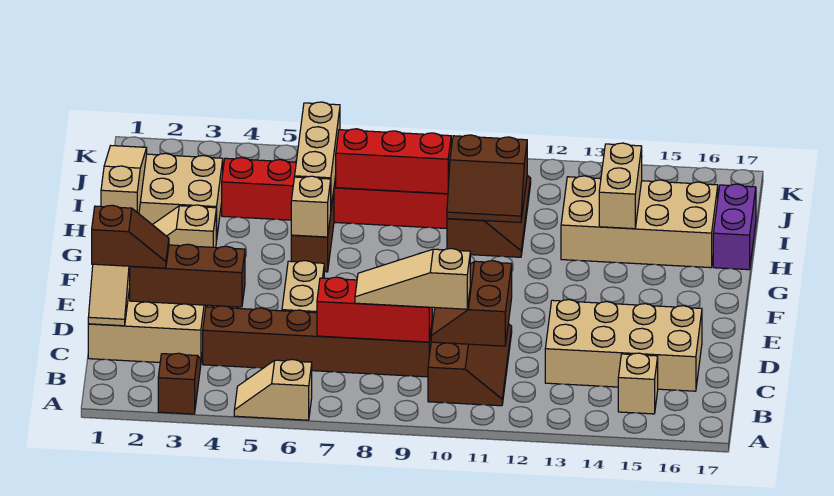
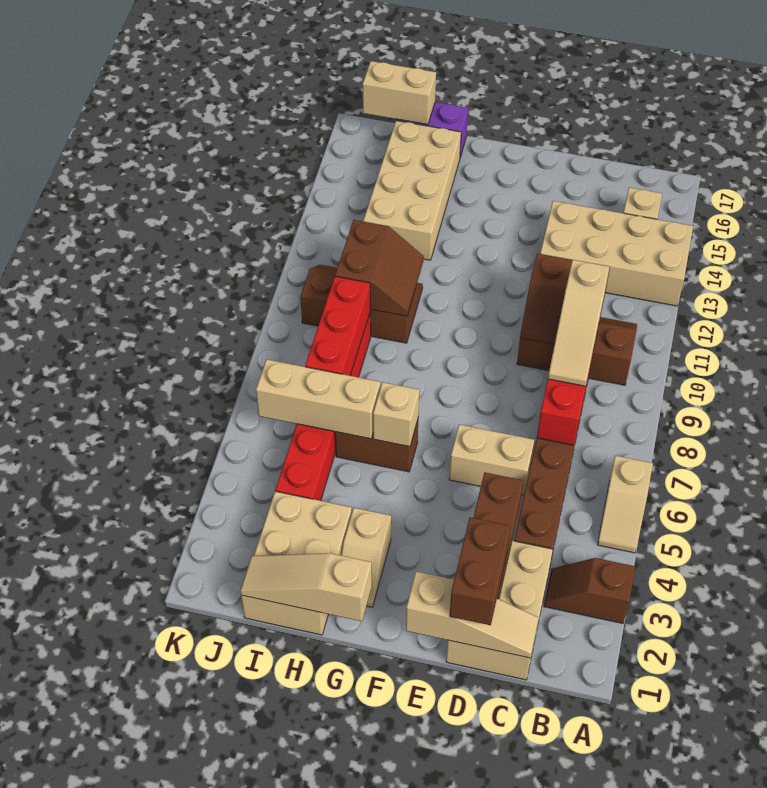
tan brick C13:D16 level 1 -> tan brick A13:D14 level 1
brown slope D1:D2 level 3 top 1 -> brown brick D1:D2 level 3
tan brick H14:I14 level 2 -> tan brick I17:J17 level 2

